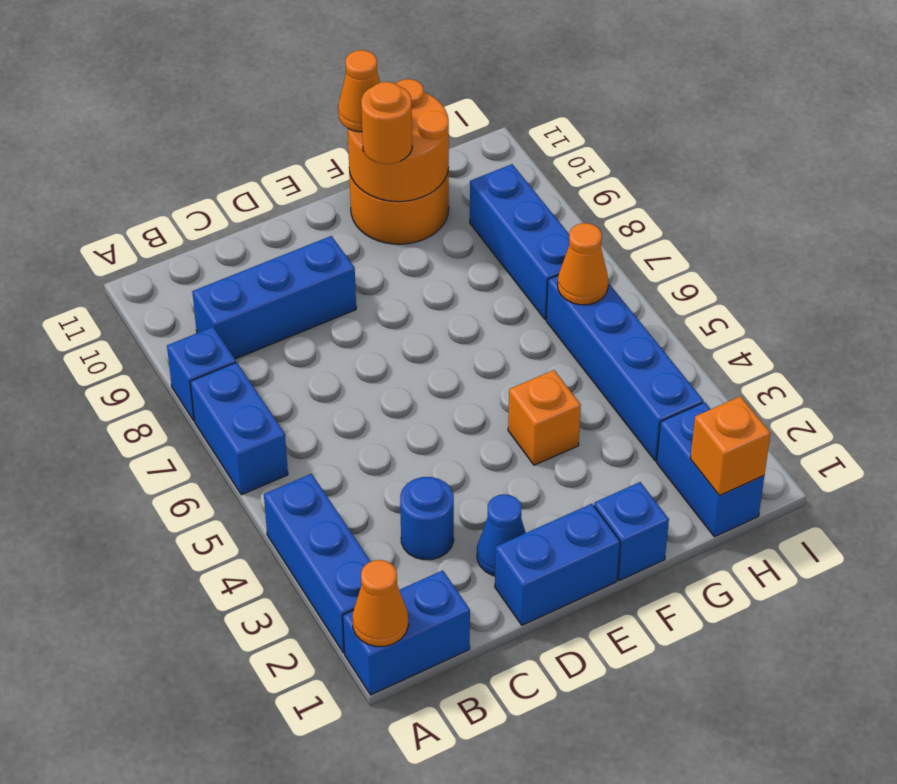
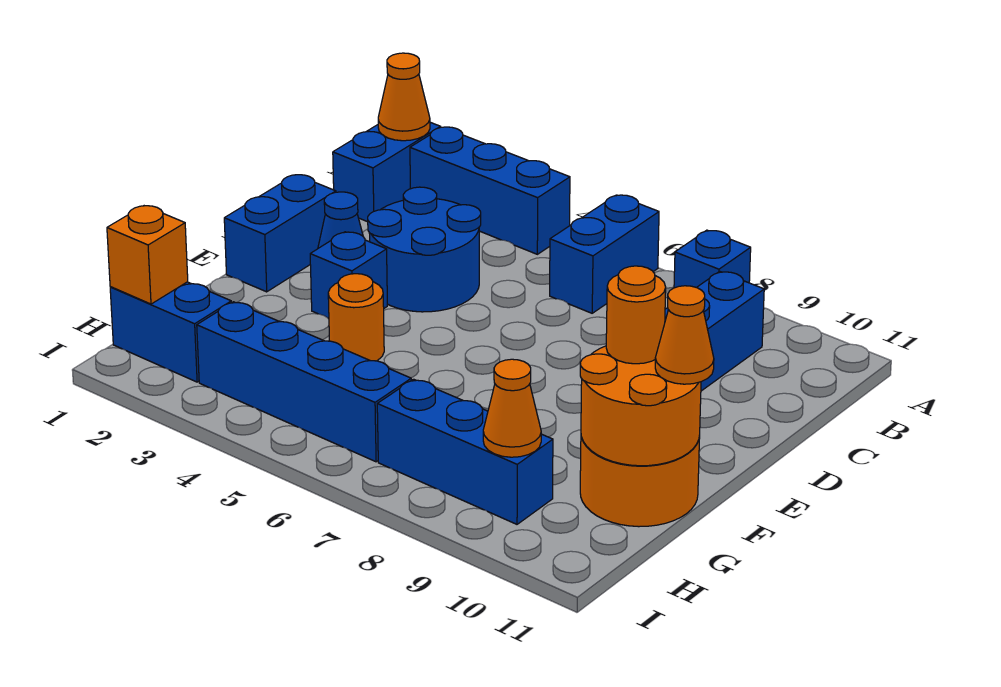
blue brick A6:A7 level 1 -> blue brick A6:B6 level 1
blue round brick C3 level 1 -> blue round brick C3:D4 level 1
blue brick F1 level 1 -> blue brick E3 level 1
orange brick F4 level 1 -> orange round brick F4 level 1
orange cone H6 level 2 -> orange cone H9 level 2

